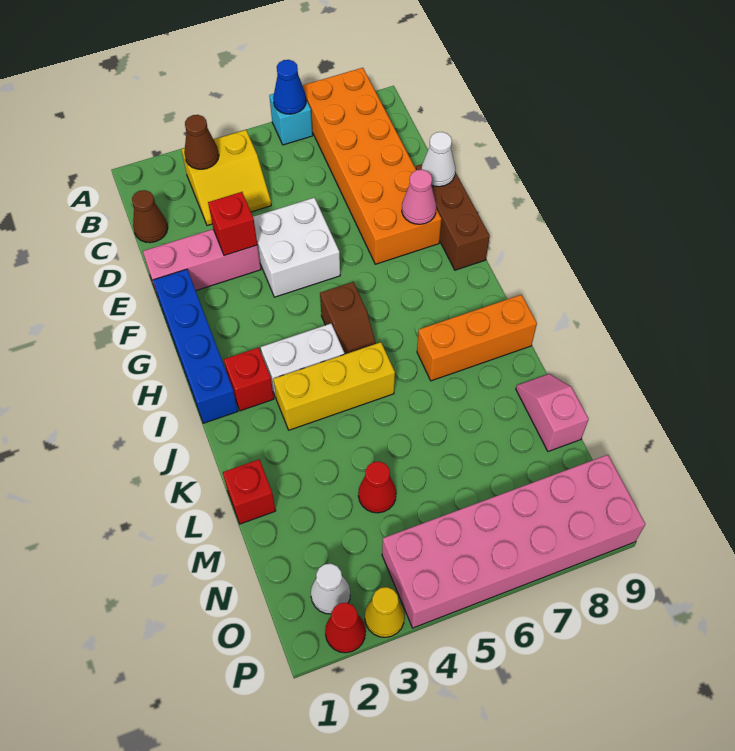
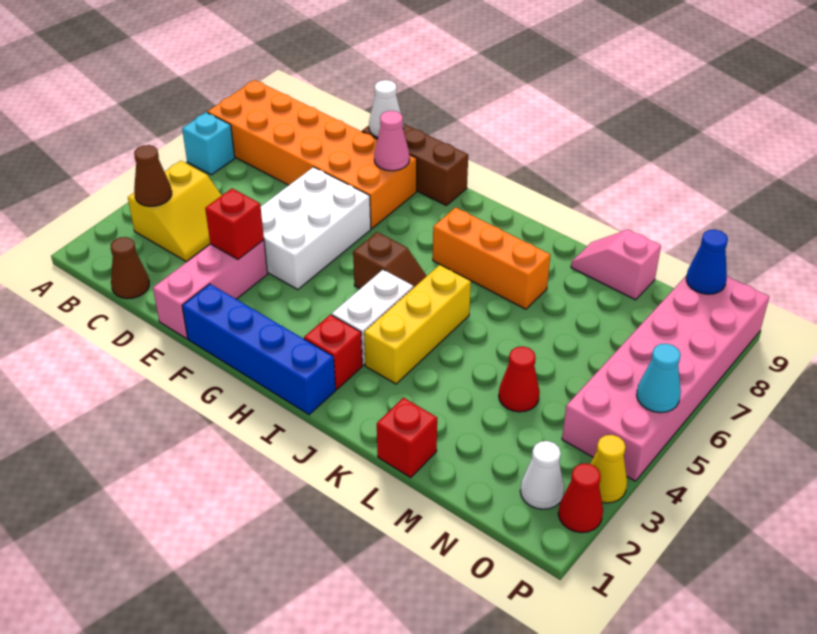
blue cone A6 level 2 -> blue cone O9 level 2
white brick E4:F5 level 1 -> white brick E4:F6 level 1
orange brick J7:J9 level 1 -> orange brick I7:K7 level 1
none -> cyan cone P5 level 2

